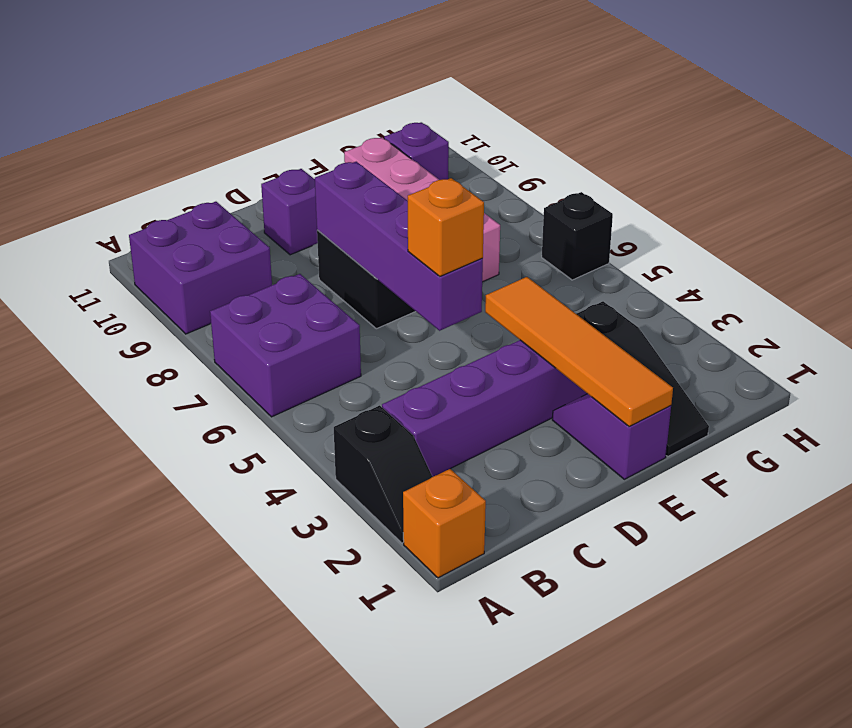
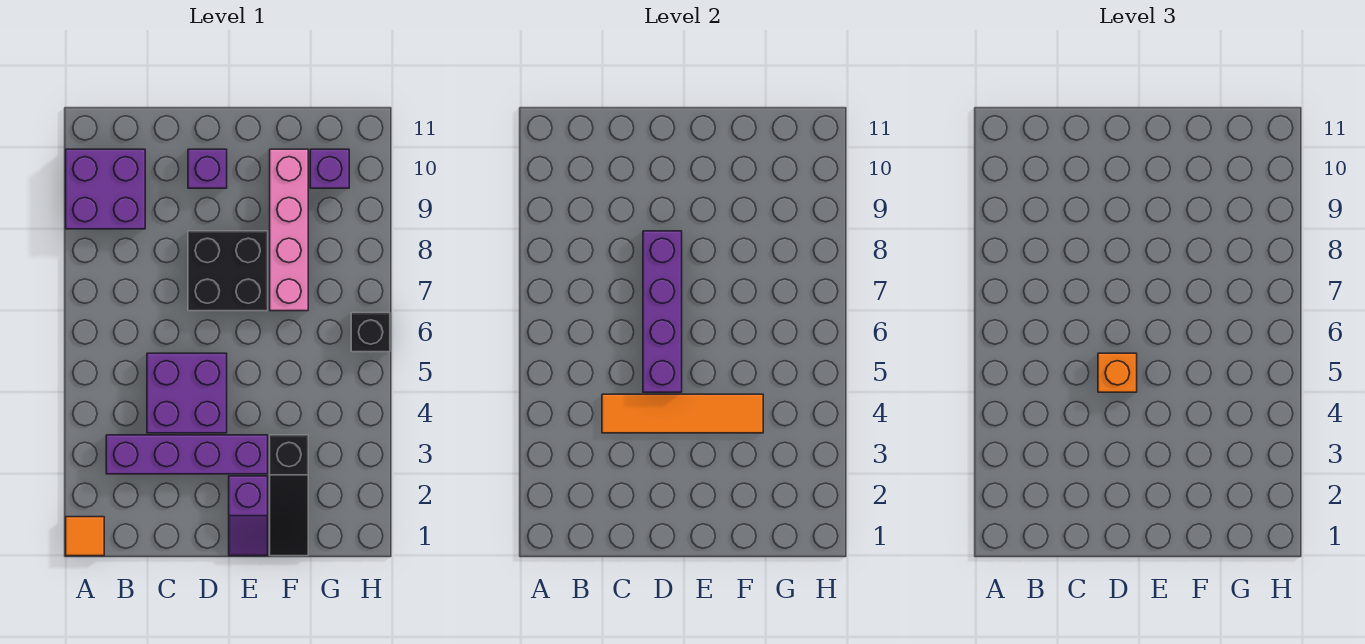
orange brick A1 level 1 -> orange tile A1 level 1
black slope A2:A3 level 1 top 3 -> none
purple brick A6:B7 level 1 -> purple brick C4:D5 level 1
purple slope E1:E2 level 1 top 1 -> purple slope E1:E2 level 1 top 2
orange tile E1:E4 level 2 -> orange tile C4:F4 level 2

